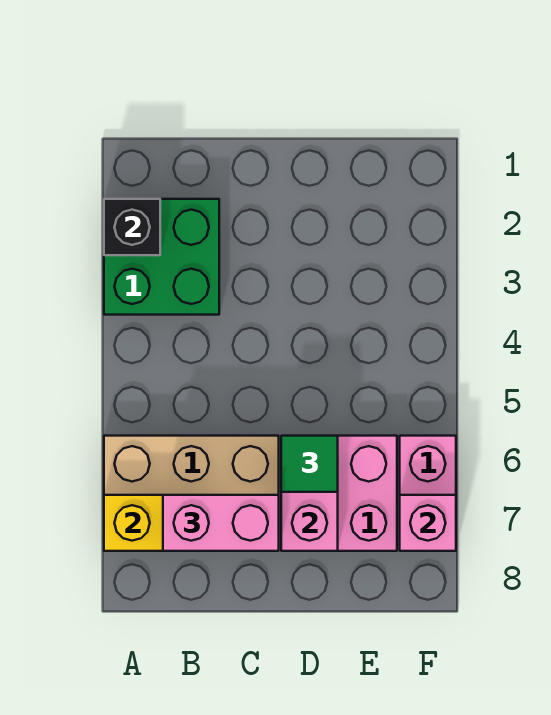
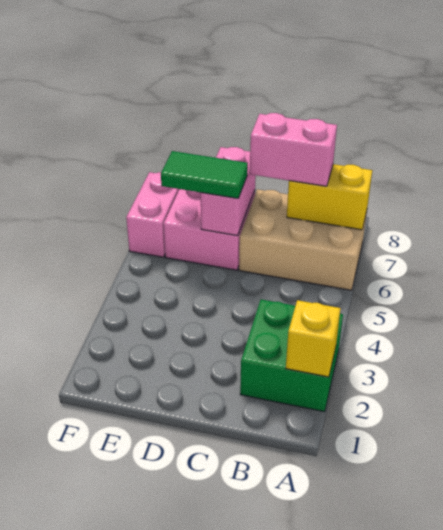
black brick A2 level 2 -> yellow brick A2 level 2
green tile D6 level 3 -> green tile D6:E6 level 3
pink brick F7 level 2 -> none

